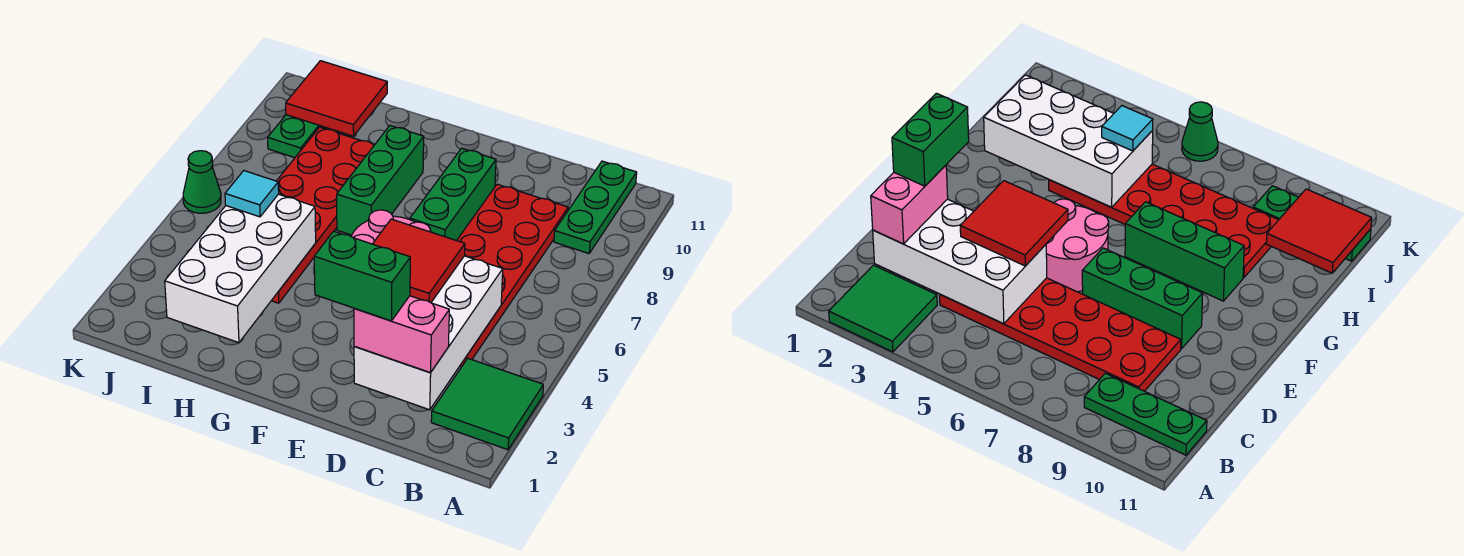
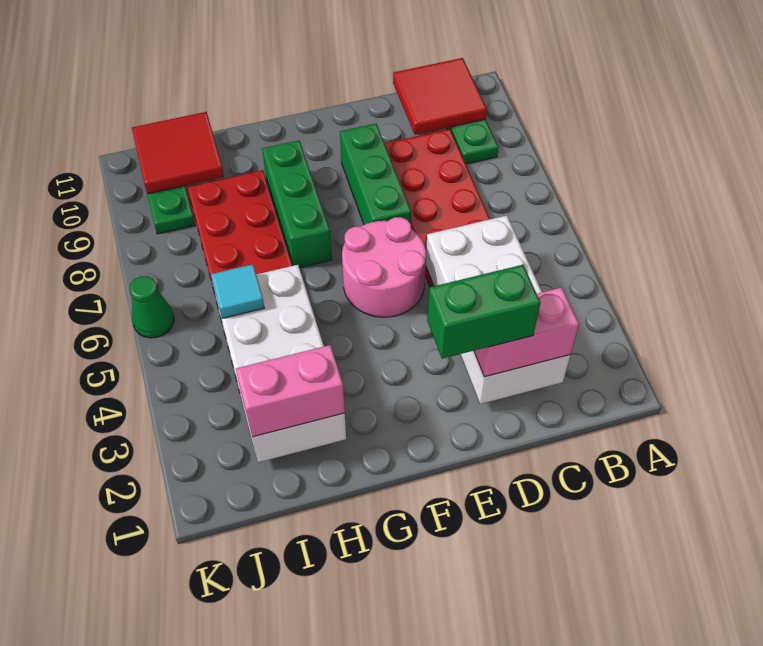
green tile A2:B3 level 1 -> none
red tile D4:E5 level 3 -> red tile B10:C11 level 2
none -> pink brick H2:I2 level 3

